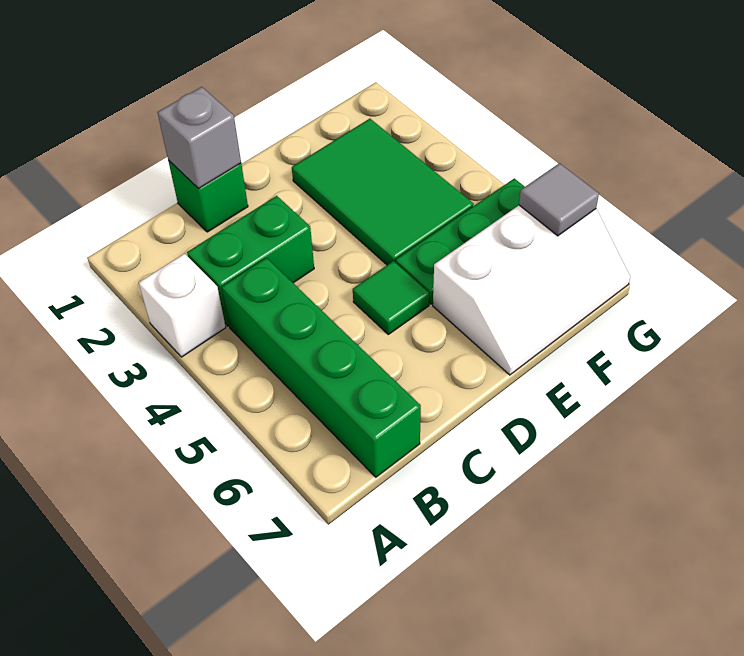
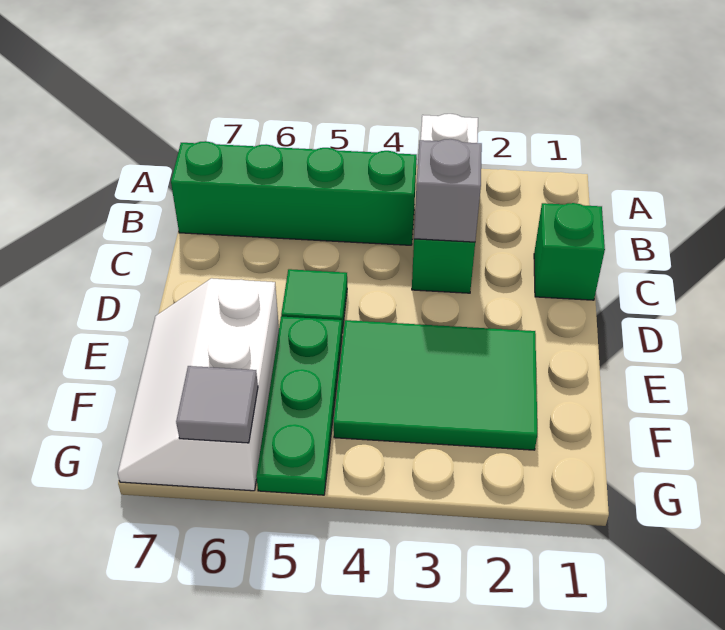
grey brick C1 level 2 -> grey brick C3 level 2

